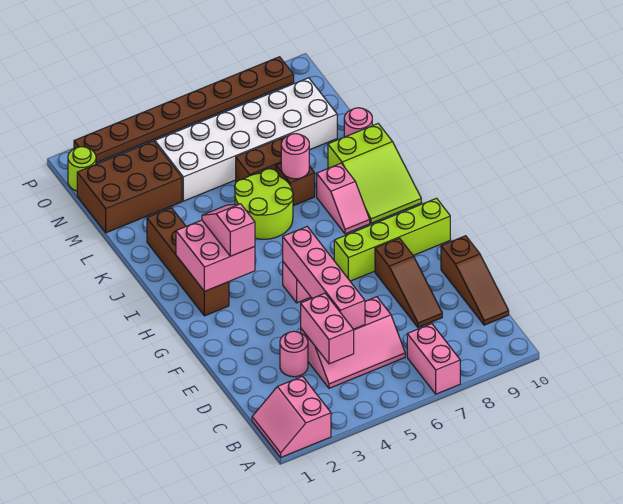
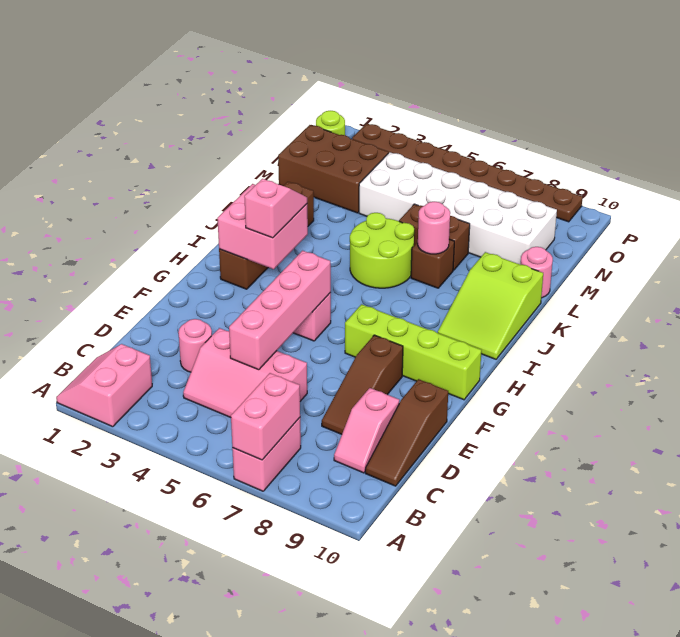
pink brick C4:D4 level 2 -> pink brick A7:B7 level 2
pink slope I8:J8 level 1 top J -> pink slope C9:D9 level 1 top D

